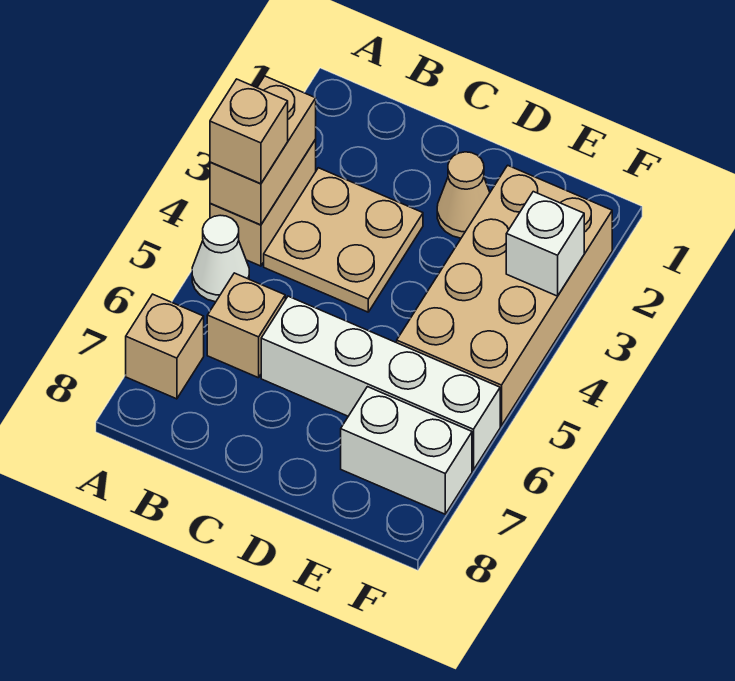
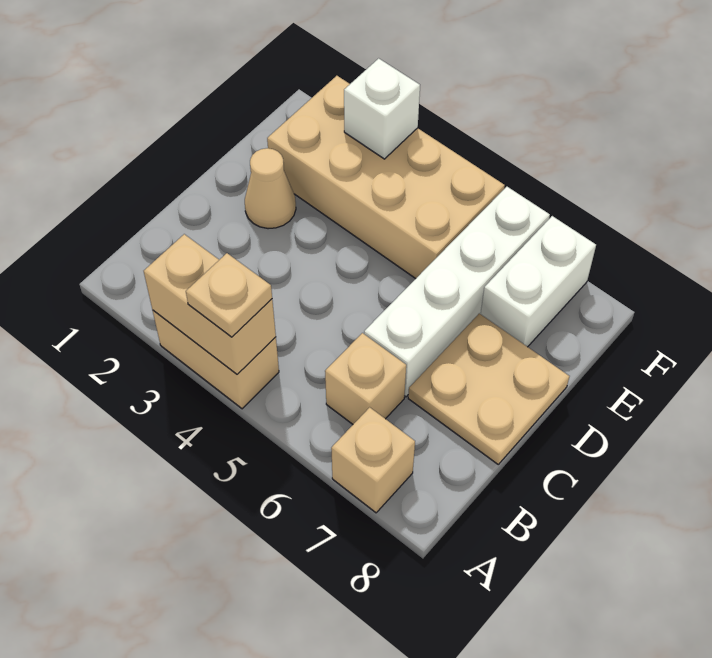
tan brick A4 level 3 -> tan plate A4 level 3
white cone A5 level 1 -> none
tan plate B3:C4 level 1 -> tan plate C7:D8 level 1

